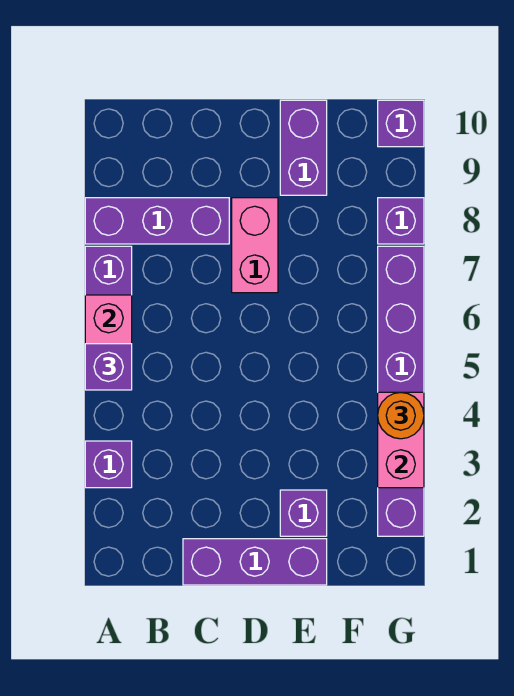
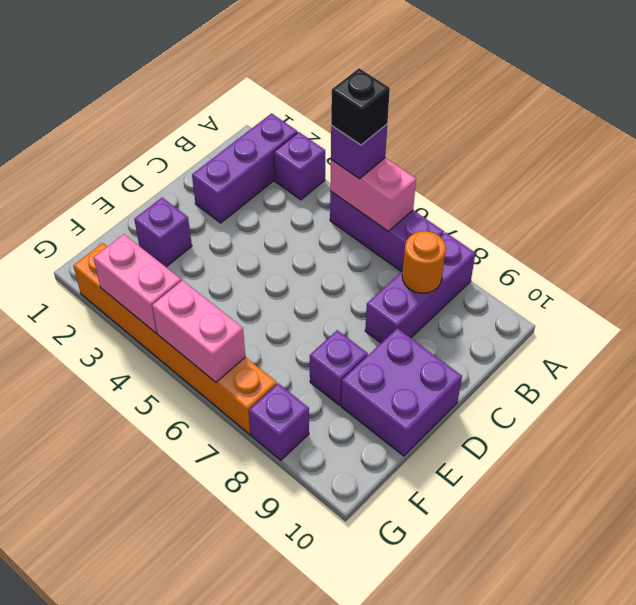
none -> black brick A5 level 4
purple brick C1:E1 level 1 -> purple brick A2:C2 level 1
pink brick D7:D8 level 1 -> pink brick G5:G6 level 2
purple brick E9:E10 level 1 -> purple brick D9:E10 level 1
purple brick G2:G7 level 1 -> orange brick G2:G7 level 1
orange round brick G4 level 3 -> orange round brick B8 level 2
purple brick G10 level 1 -> purple brick E8 level 1

